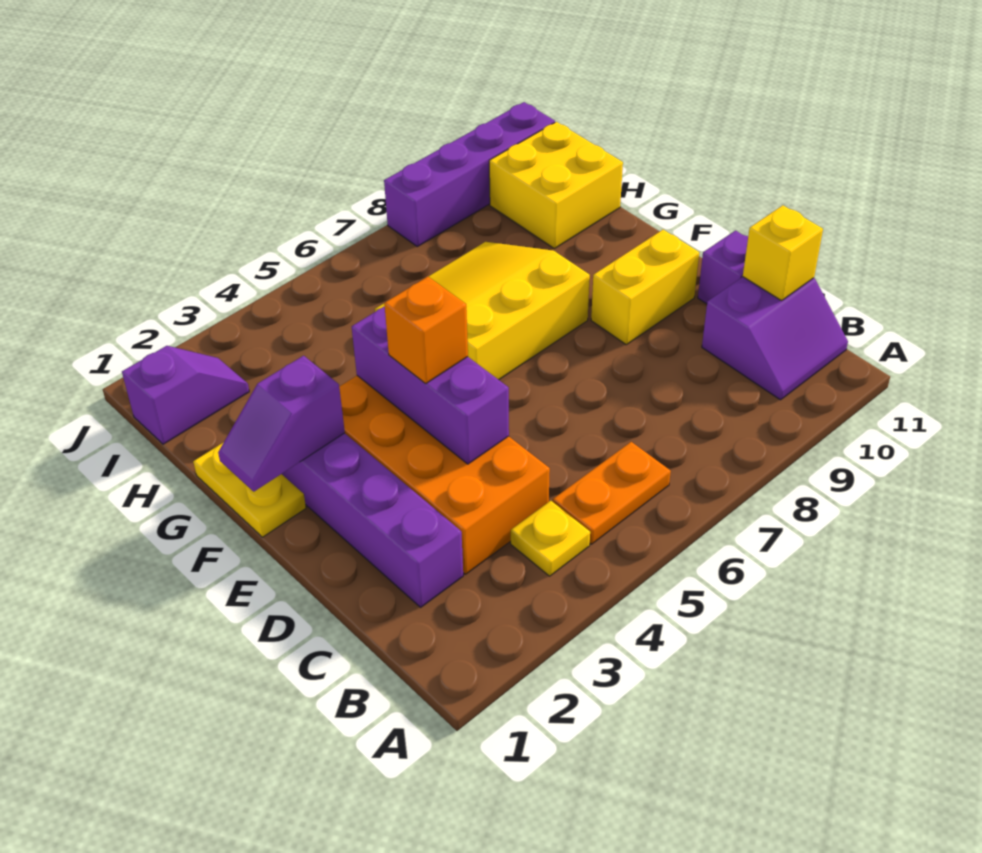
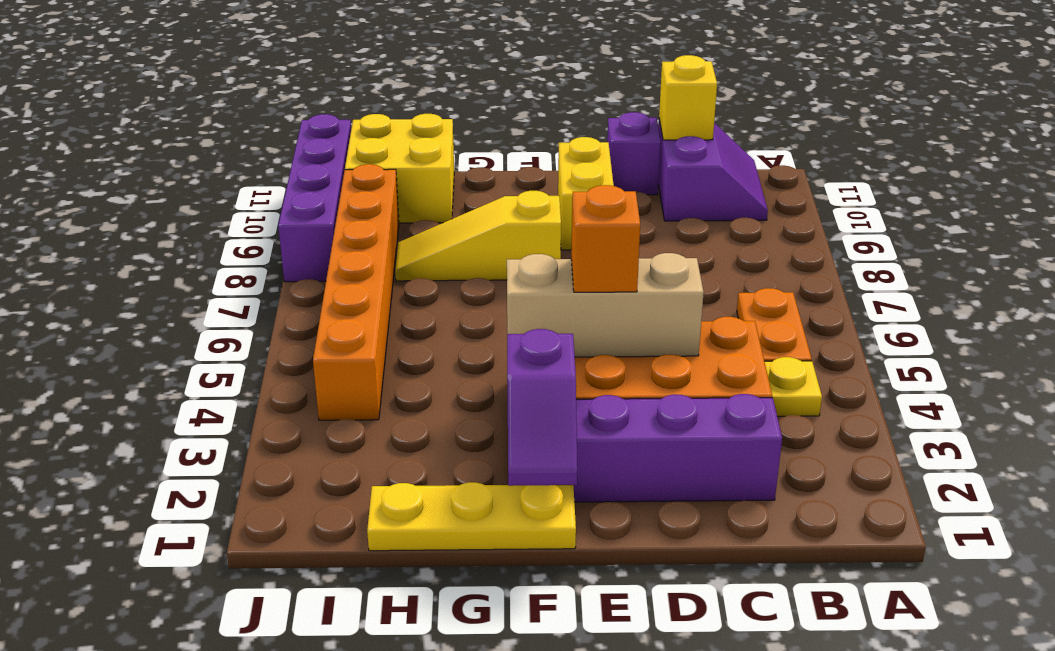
purple brick D4:F4 level 2 -> tan brick D4:F4 level 2
yellow plate F1:G1 level 1 -> yellow plate F1:H1 level 1
yellow slope F6:H8 level 1 top F -> yellow slope F8:H8 level 1 top F
purple slope I1:I2 level 1 top 1 -> none
none -> orange brick I4:I9 level 1

